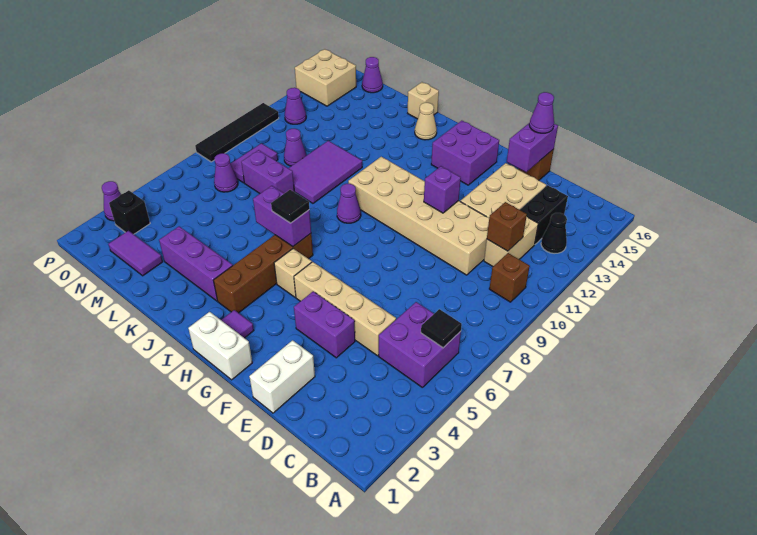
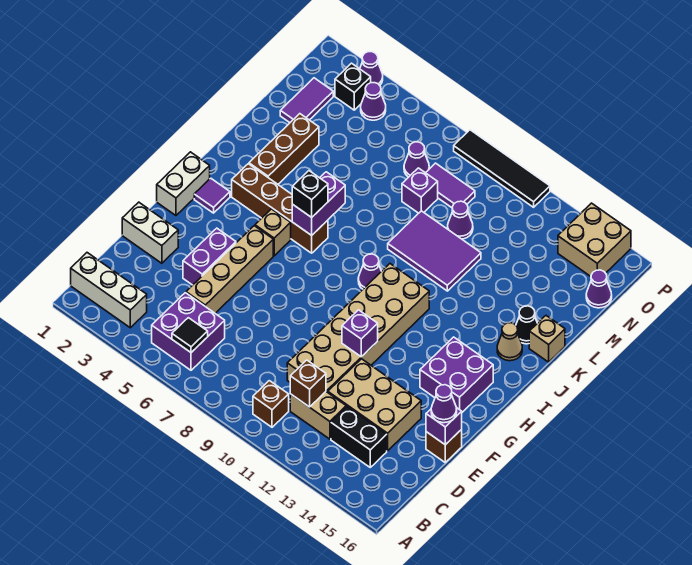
none -> white brick B1:B3 level 1
black cone B13 level 1 -> black cone K15 level 1
purple brick E15:E16 level 2 -> purple brick E16 level 2
black tile I6 level 3 -> black brick I6 level 3
purple brick J3:L3 level 1 -> brown brick J3:L3 level 1
purple brick L8:M8 level 1 -> purple brick M8 level 1
purple cone O12 level 1 -> purple cone O4 level 1

